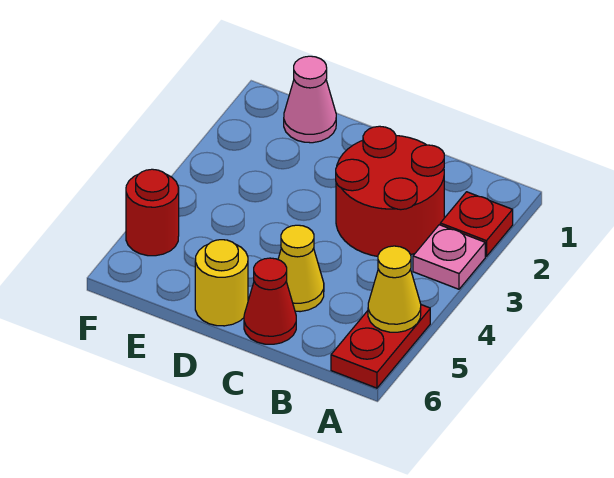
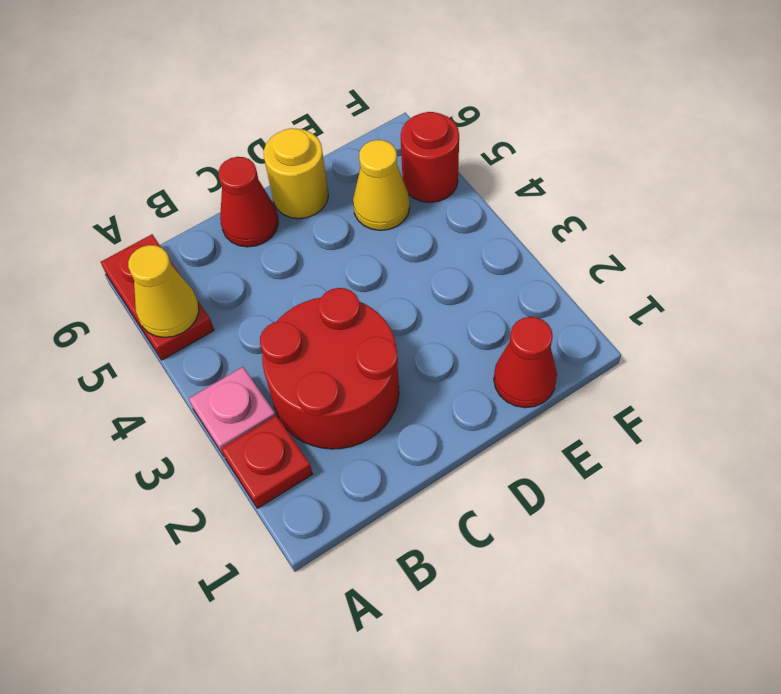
yellow cone C5 level 1 -> yellow cone E5 level 1
pink cone E1 level 1 -> red cone E1 level 1

